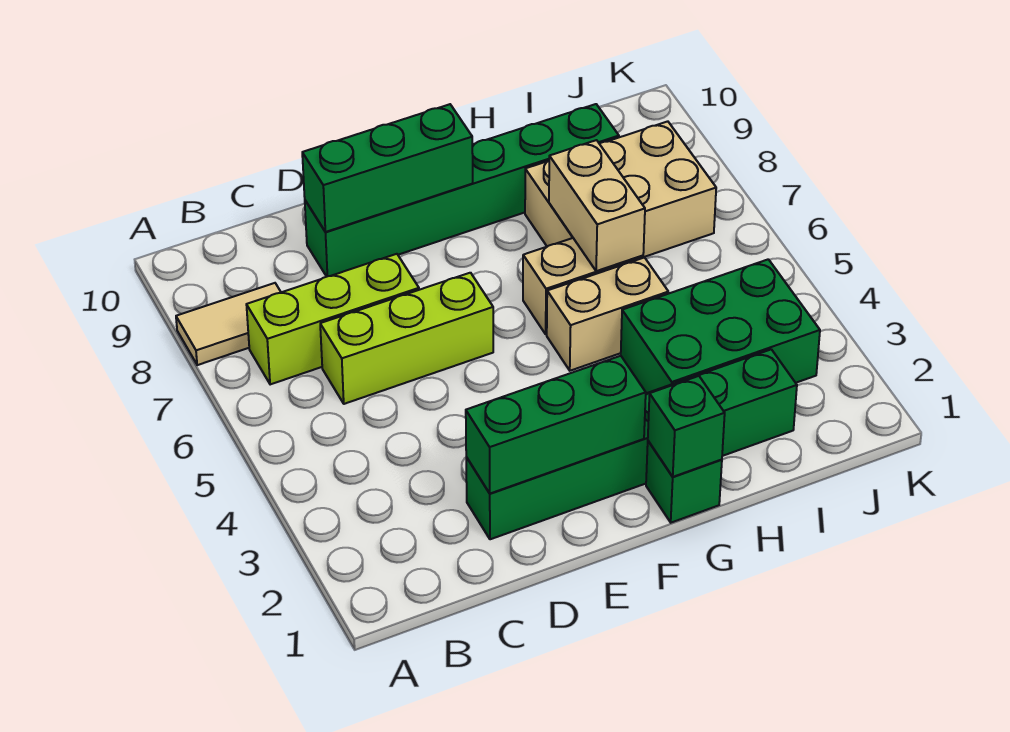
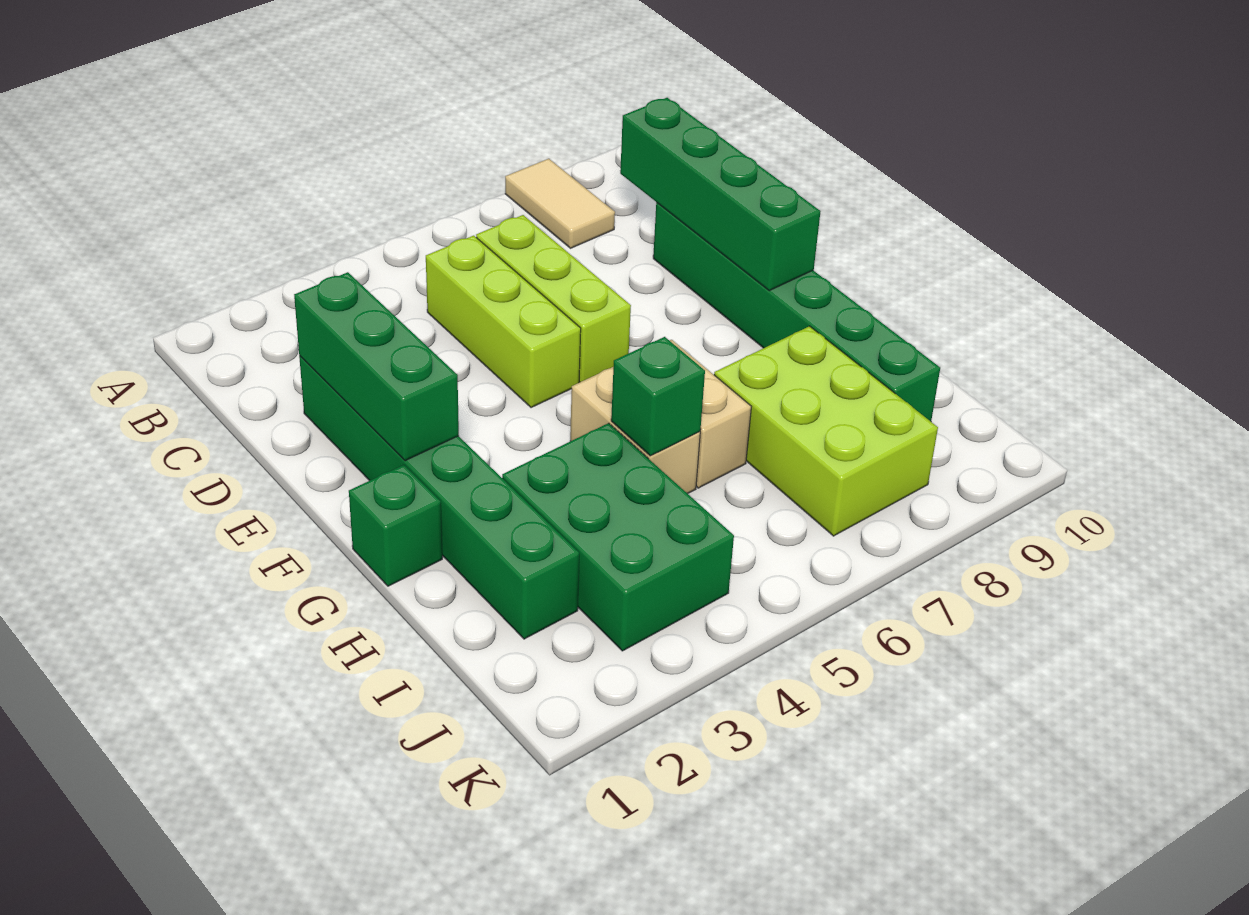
lime brick B7:D7 level 1 -> lime brick C5:E5 level 1
green brick D9:F9 level 2 -> green brick C9:F9 level 2
green brick G1 level 2 -> green brick H5 level 2
tan brick H6:H7 level 2 -> none
tan brick H7:J8 level 1 -> lime brick H7:J8 level 1

